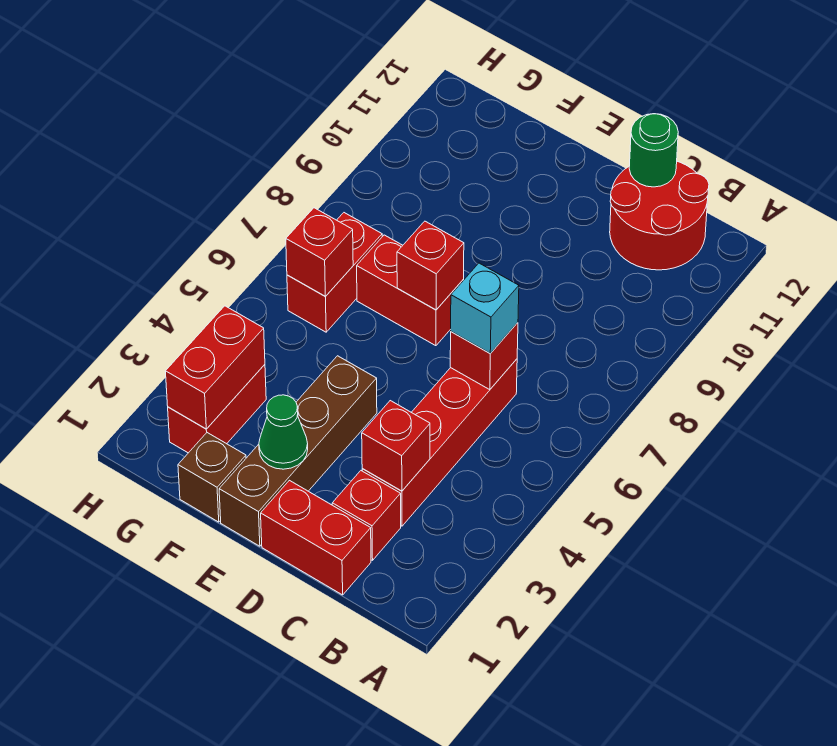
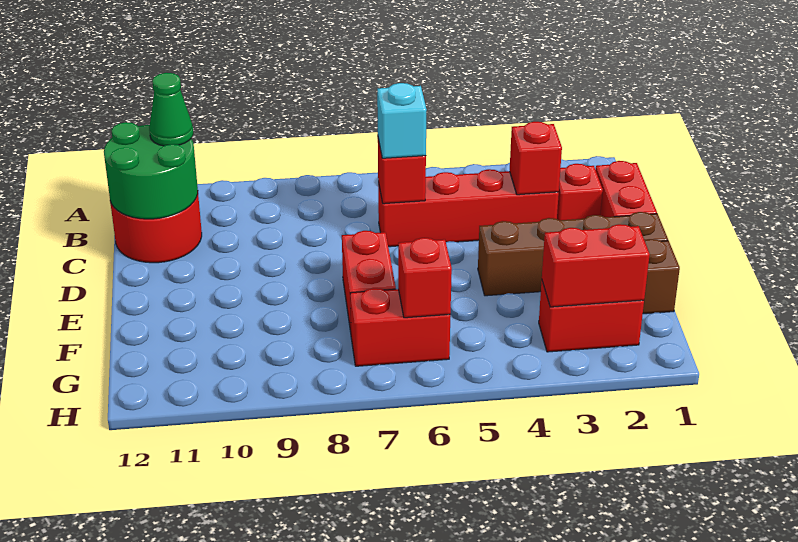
green round brick C12 level 2 -> green round brick B11:C12 level 2
green cone E2 level 2 -> green cone B11 level 3
red brick E7 level 2 -> none

